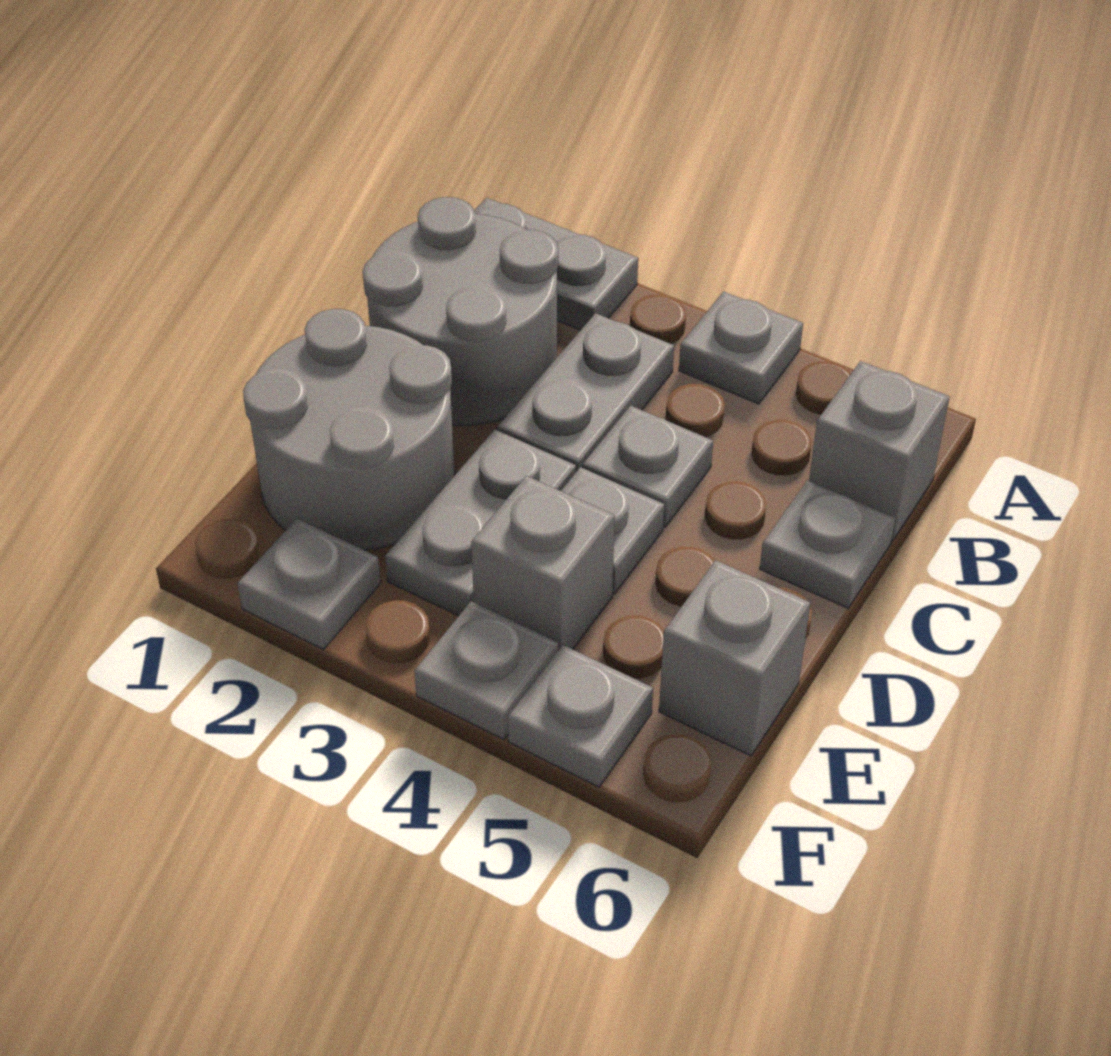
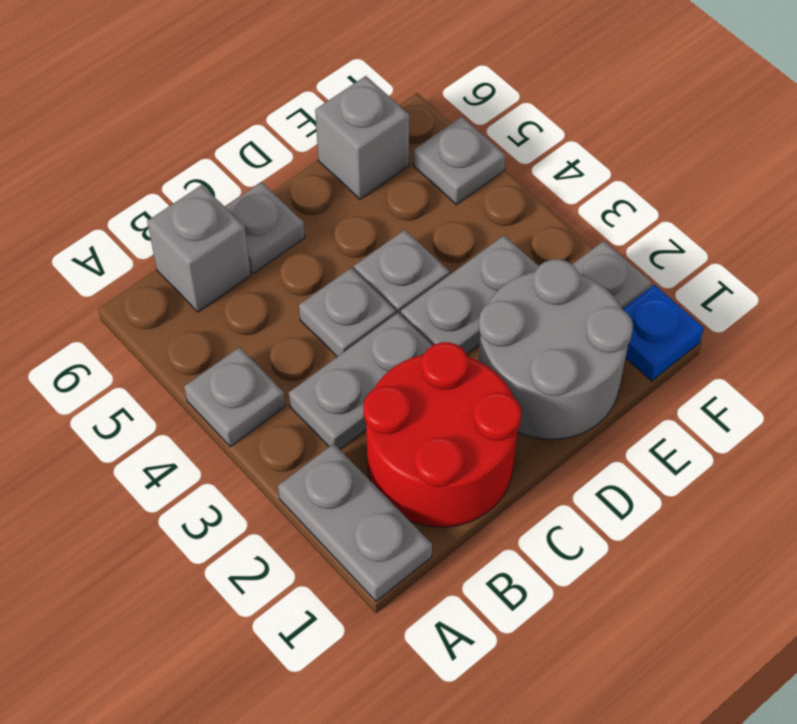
grey round brick B1:C2 level 1 -> red round brick B1:C2 level 1
grey brick E4 level 1 -> none
none -> blue plate F1 level 1
grey plate F4 level 1 -> none

